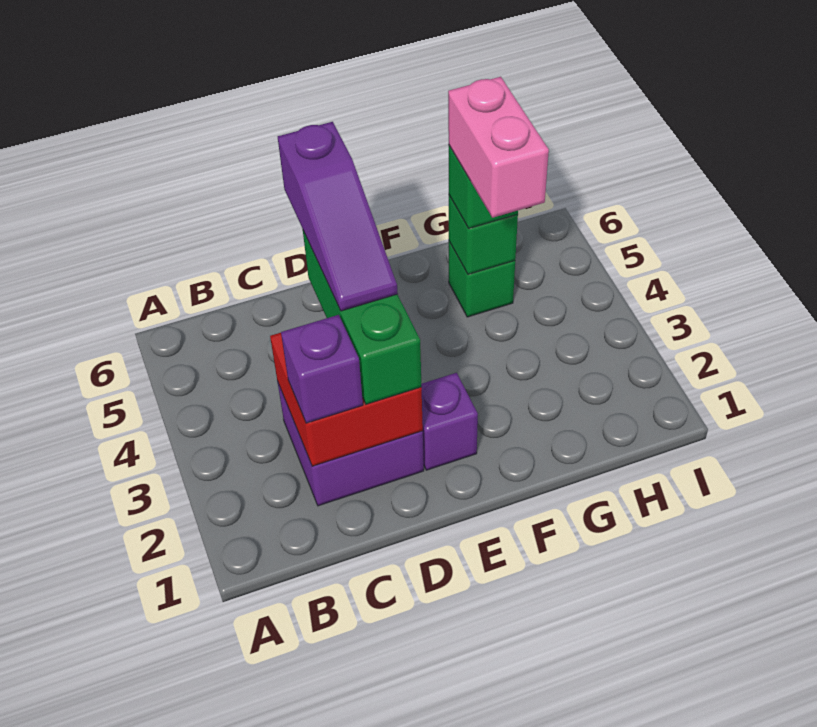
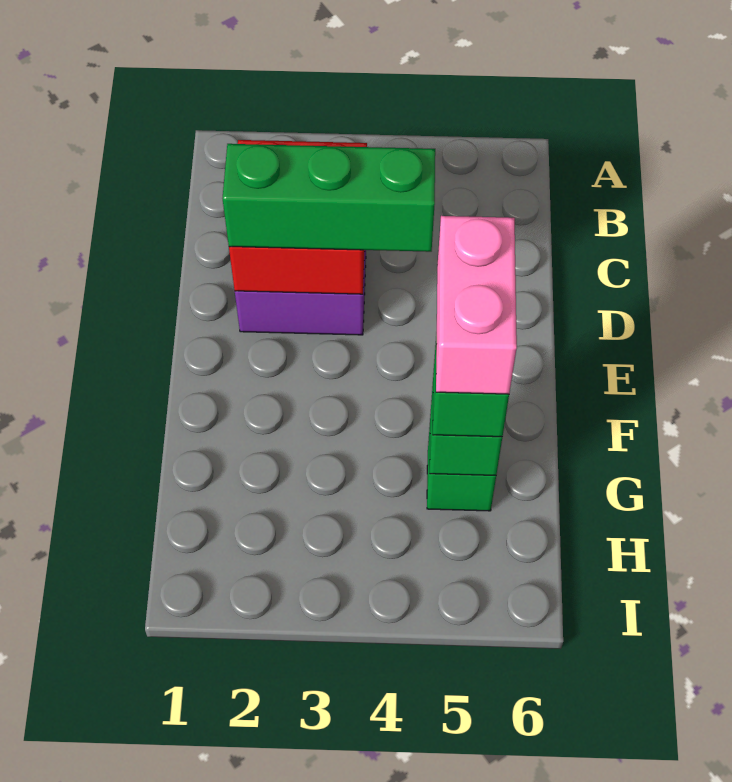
purple brick C2 level 3 -> none
purple slope D3:D5 level 4 top 5 -> none
purple brick E2 level 1 -> none
pink brick G4:G5 level 4 -> pink brick F5:G5 level 4

